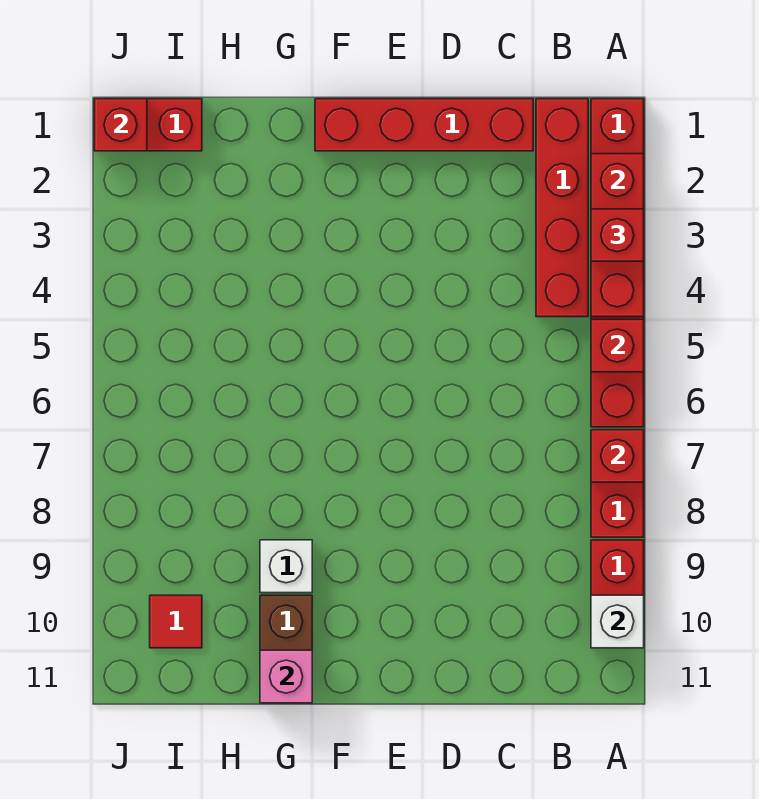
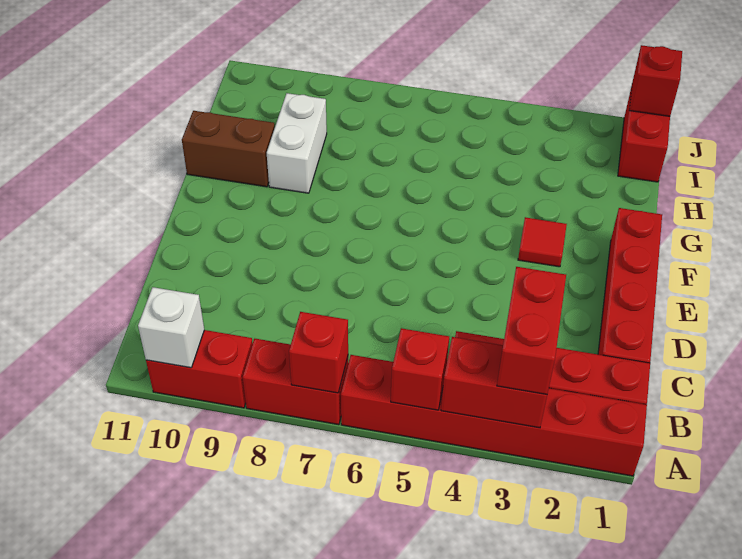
red brick A2:A4 level 2 -> red brick A3:A4 level 2
red brick A3 level 3 -> red brick A3:B3 level 3
white brick G9 level 1 -> white brick G9:H9 level 1
pink brick G11 level 2 -> none
red tile I10 level 1 -> red tile F3 level 1

